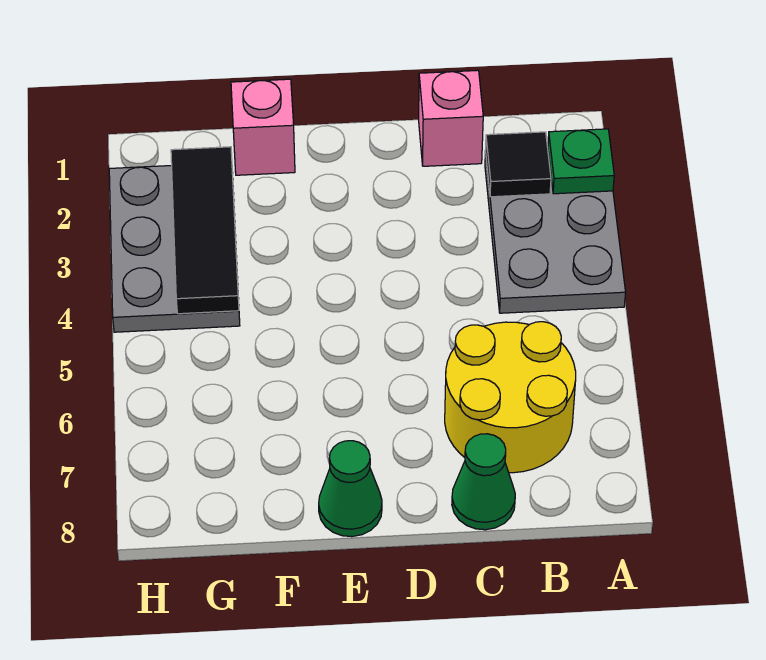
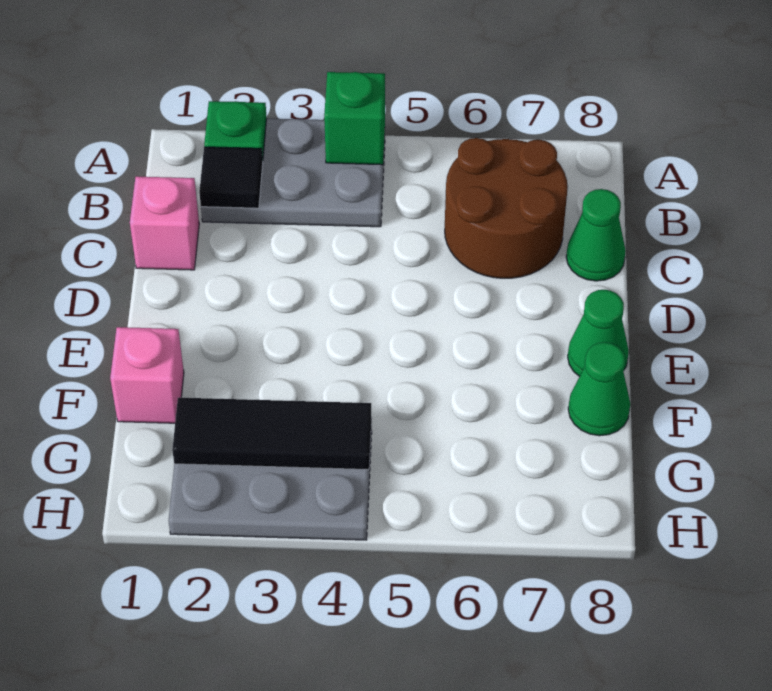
none -> green brick A4 level 2
yellow round brick B6:C7 level 1 -> brown round brick B6:C7 level 1
none -> green cone F8 level 1

